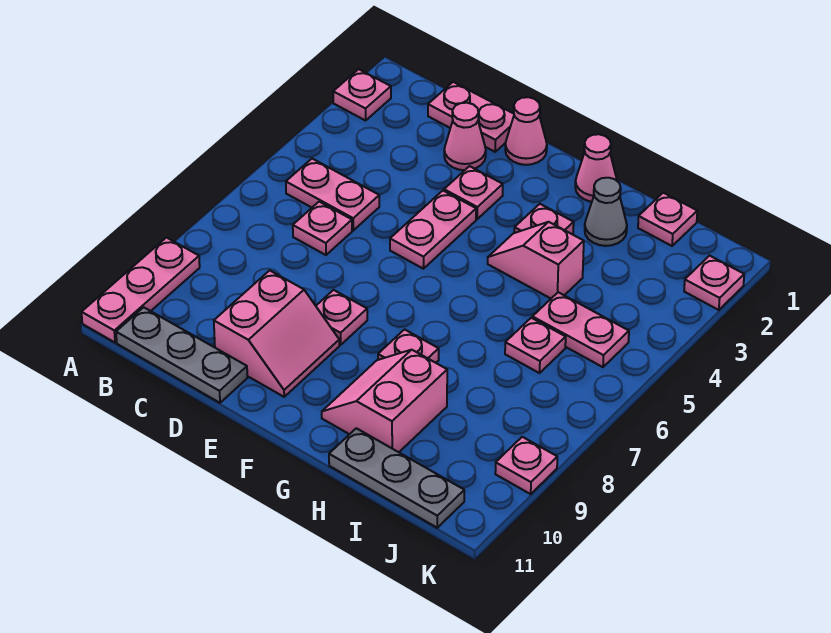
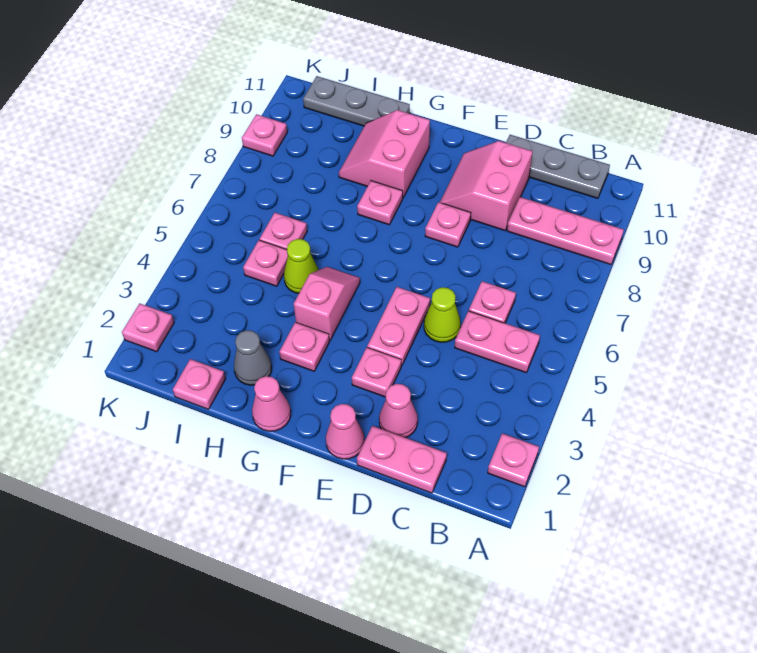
pink plate A9:A11 level 1 -> pink plate A9:C9 level 1
none -> lime cone D5 level 1
pink slope G4:H4 level 1 top H -> pink slope G4:G5 level 1 top 4
pink slope G9:H10 level 1 top H -> pink slope G9:H10 level 1 top G
none -> lime cone H5 level 1
pink plate I5:J5 level 1 -> pink plate I5 level 1

